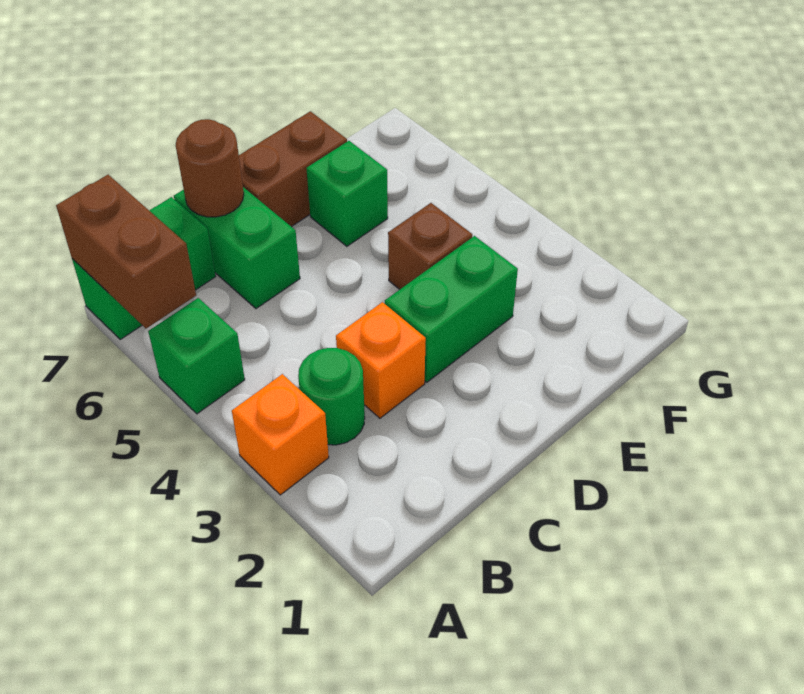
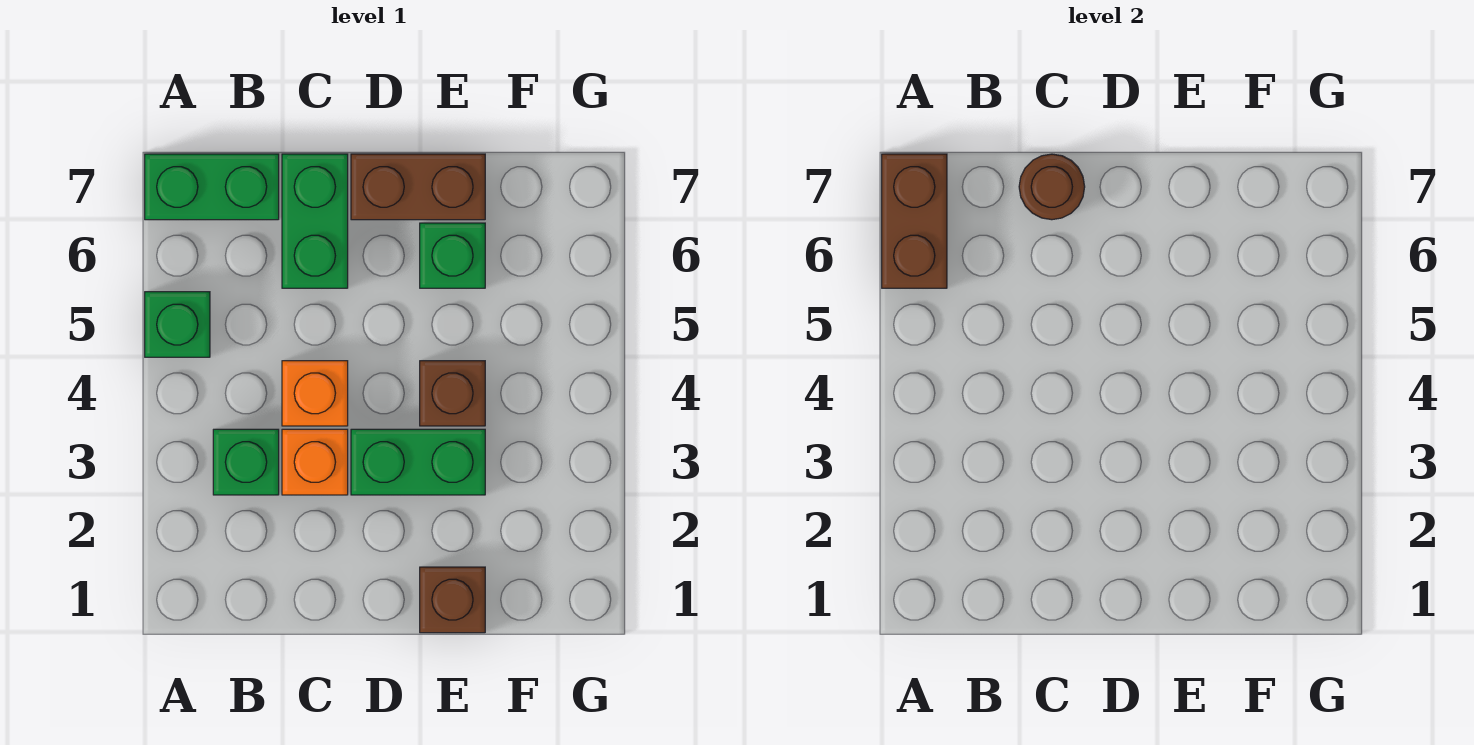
orange brick A3 level 1 -> orange brick C4 level 1
green round brick B3 level 1 -> green brick B3 level 1
none -> brown brick E1 level 1

